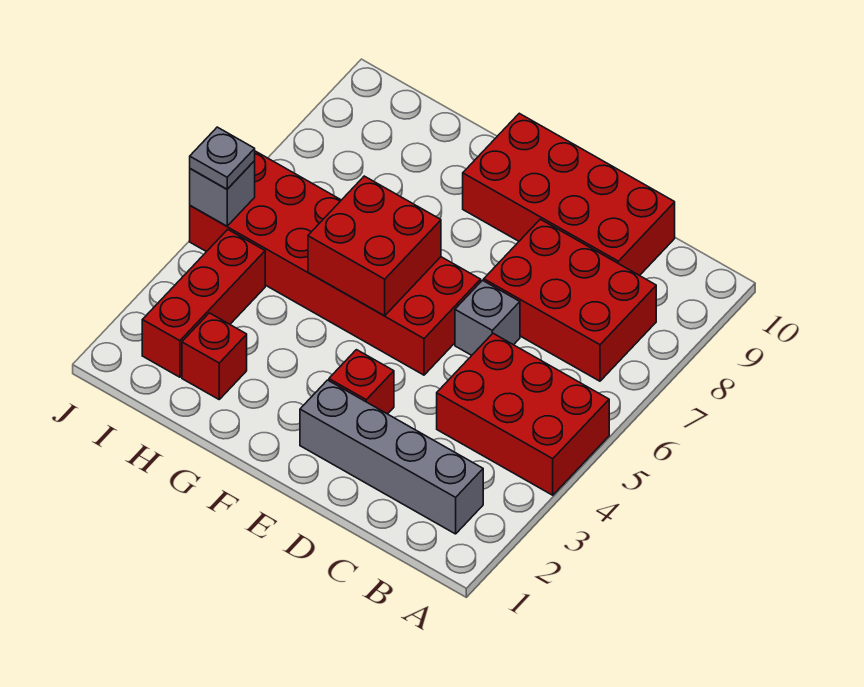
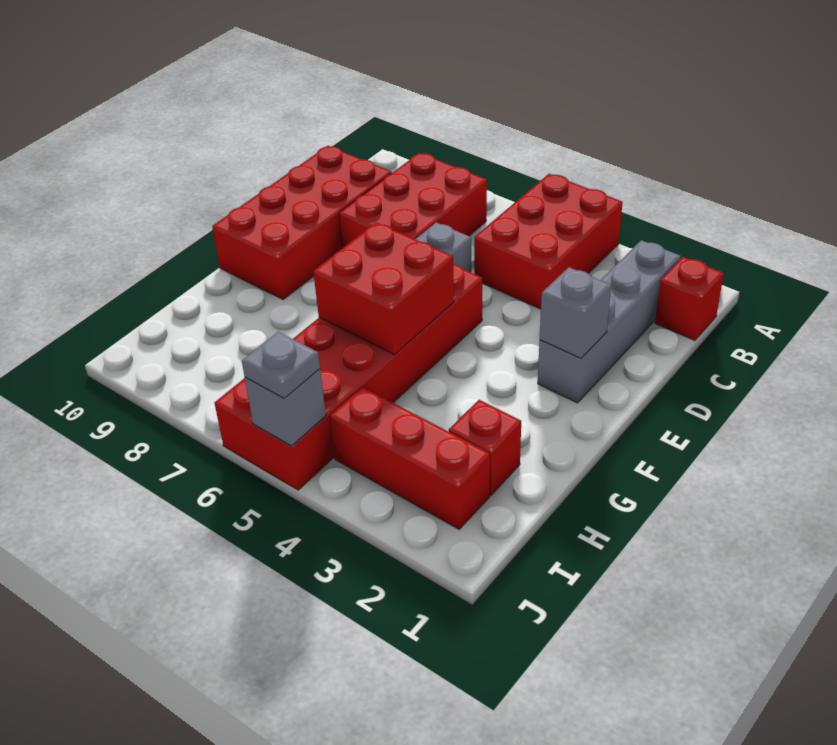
none -> grey brick E2 level 2
red brick E3 level 1 -> red brick B1 level 1

